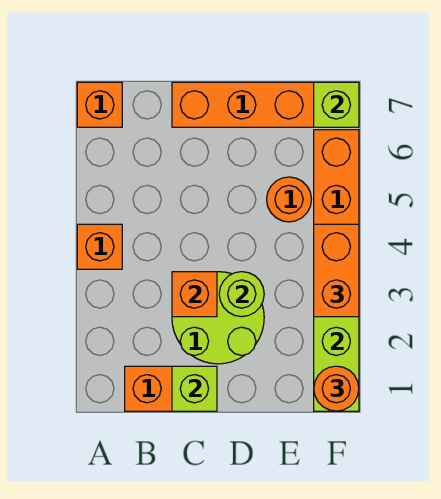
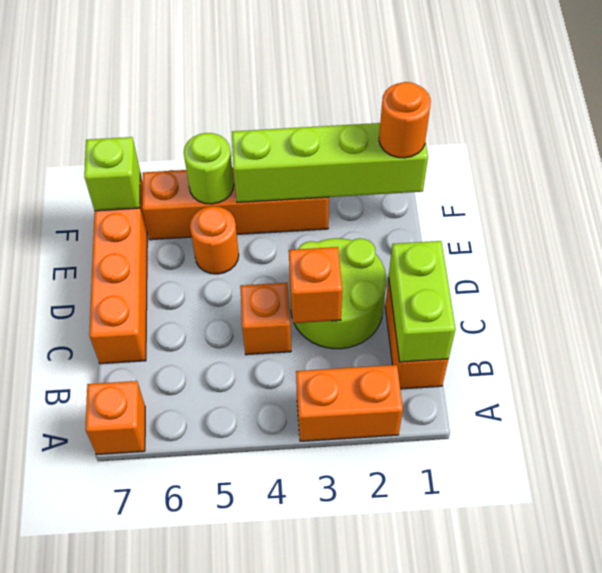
orange brick A4 level 1 -> orange brick C4 level 1
lime brick C1 level 2 -> lime brick B1:C1 level 2
lime round brick D3 level 2 -> lime round brick F5 level 2
orange brick F3:F4 level 3 -> orange brick A2:A3 level 1

